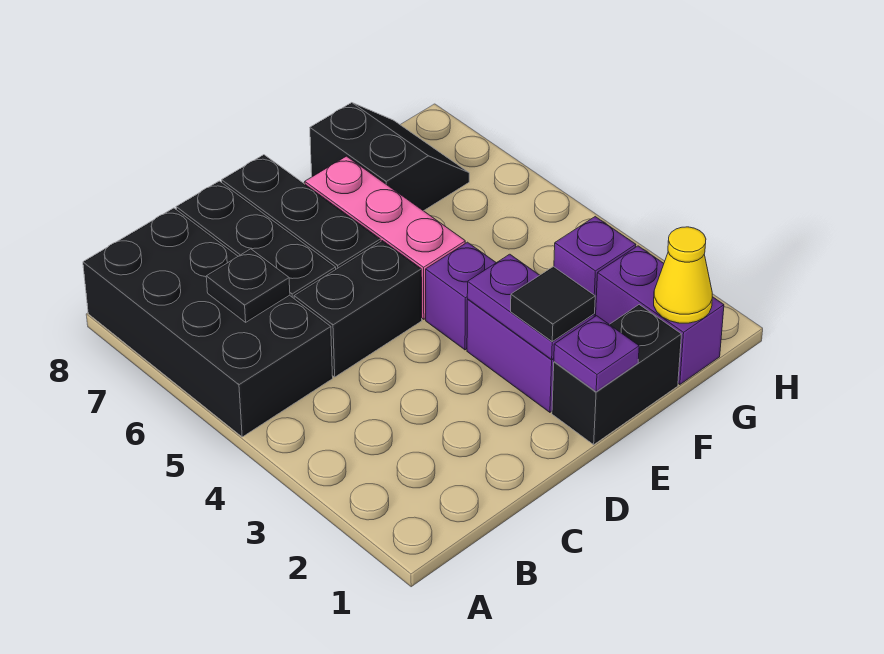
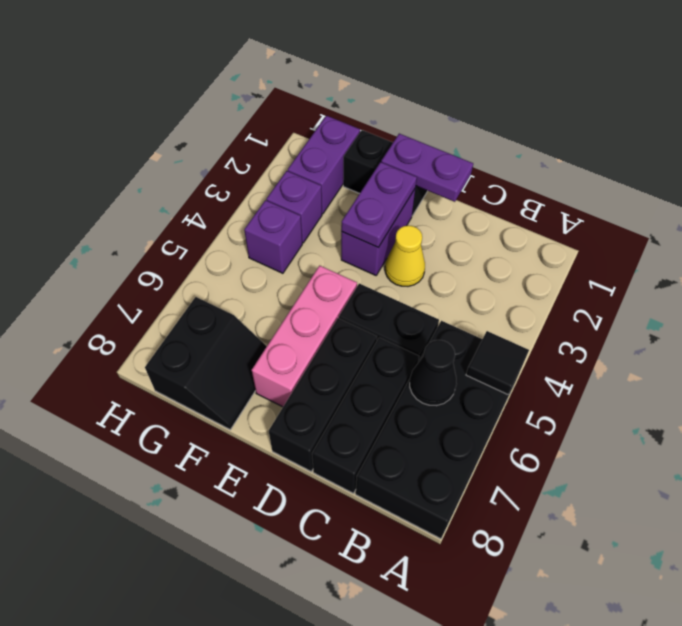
black plate B6 level 2 -> black cone B6 level 2
purple plate E1 level 2 -> purple plate D1:E1 level 2
black tile E2 level 3 -> black tile A5 level 2
purple brick E4 level 1 -> purple brick G4 level 1
black slope F7:G8 level 1 top F -> black slope F7:G8 level 1 top G
yellow cone G1 level 2 -> yellow cone D3 level 1

